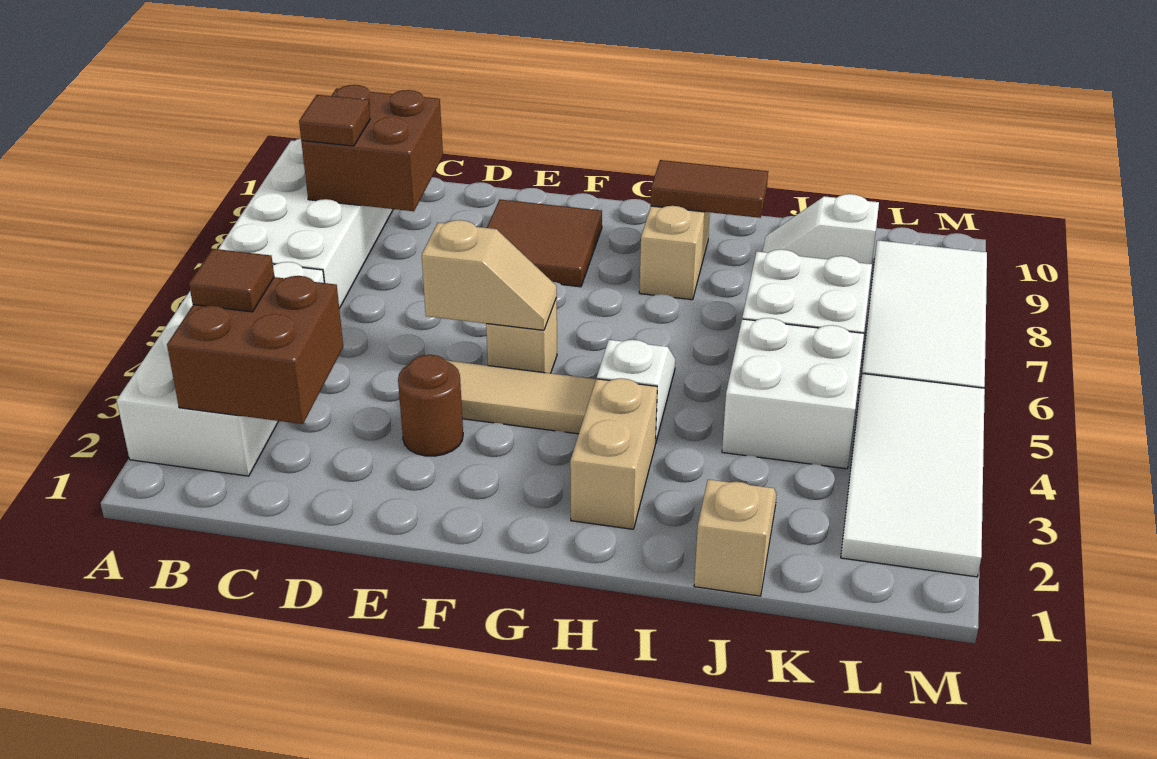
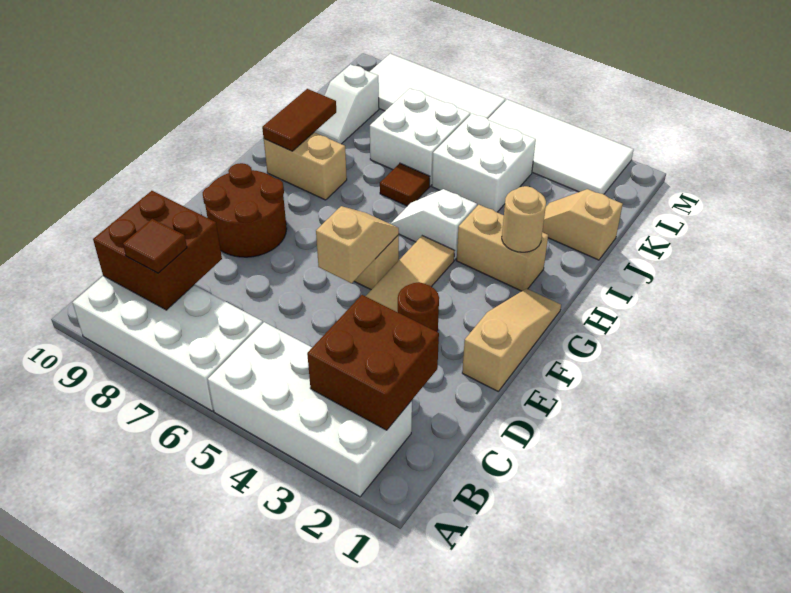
brown tile B3 level 3 -> brown tile I6 level 1
none -> tan slope E1:G1 level 1 top E
brown tile E8:F9 level 1 -> brown round brick E8:F9 level 1
none -> tan round brick H2 level 2

